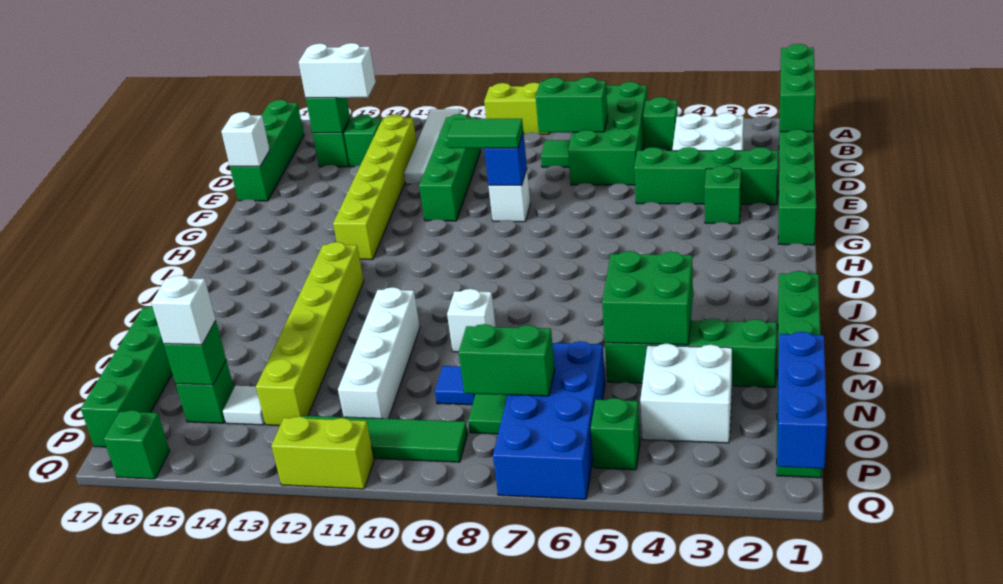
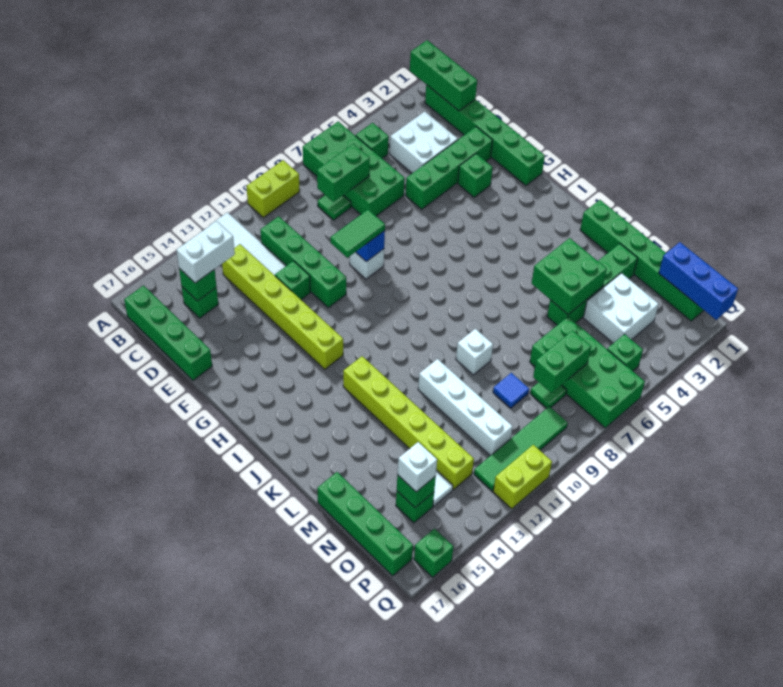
green brick C14 level 1 -> green brick E12 level 1
white brick E17 level 2 -> none
blue brick N6:Q7 level 1 -> green brick N6:Q7 level 1

